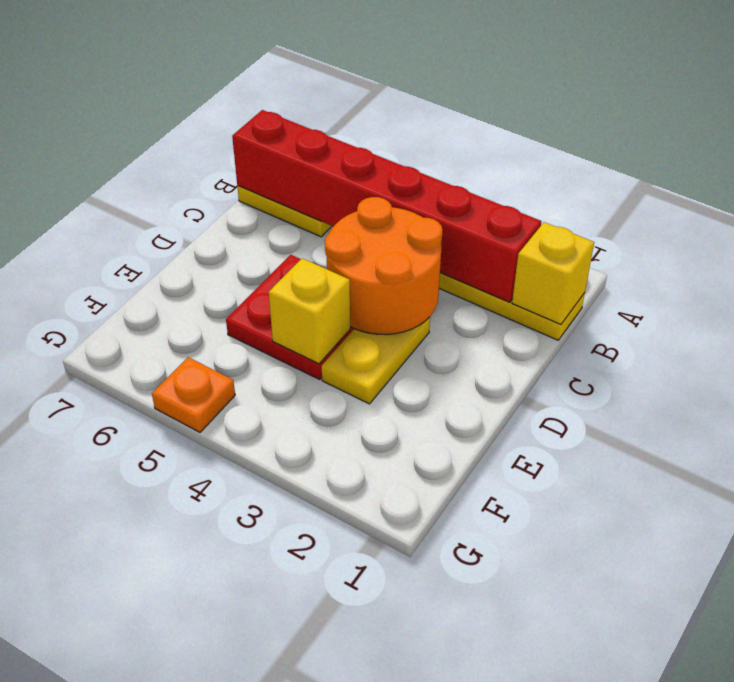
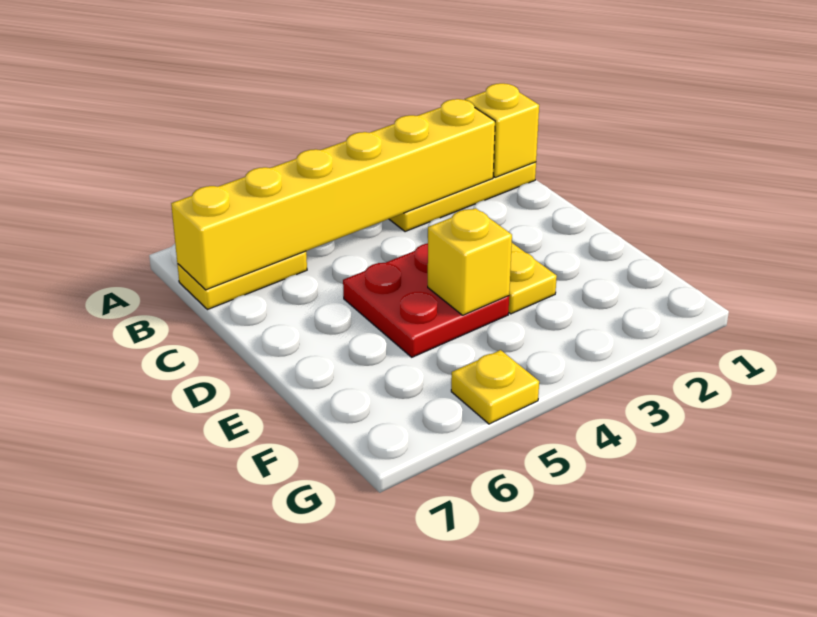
red brick B2:B7 level 2 -> yellow brick B2:B7 level 2
orange round brick C3:D4 level 2 -> none
orange plate G5 level 1 -> yellow plate G5 level 1

